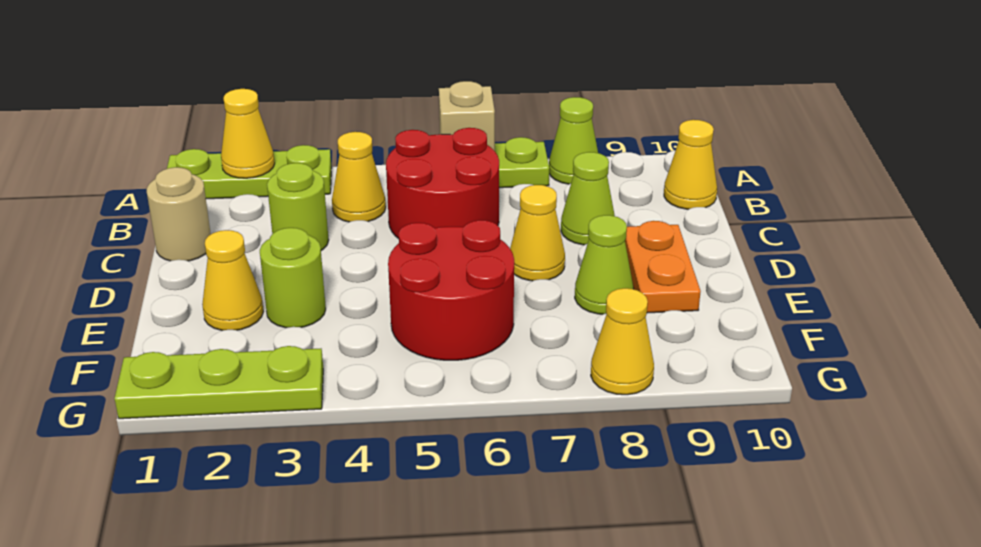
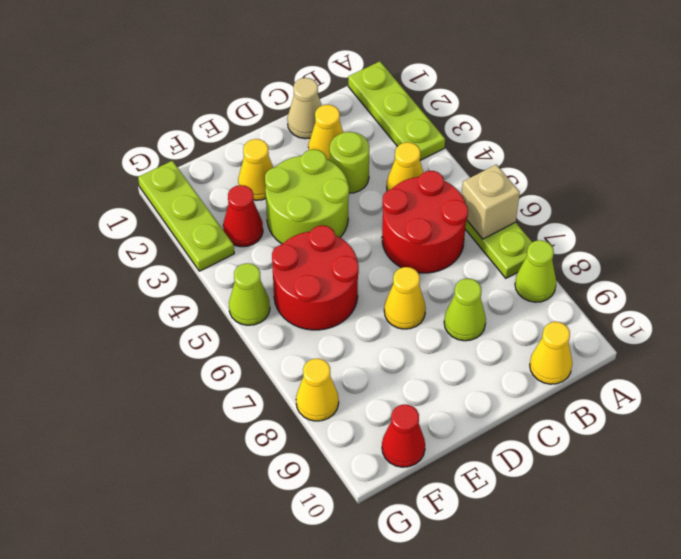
yellow cone A2 level 2 -> yellow cone C2 level 1
tan round brick C1 level 1 -> tan cone C1 level 1
orange plate D9:E9 level 1 -> none
lime round brick E3 level 1 -> lime round brick D3:E4 level 1
lime cone E8 level 1 -> lime cone G5 level 1
none -> red cone F3 level 1
none -> red cone F10 level 1

